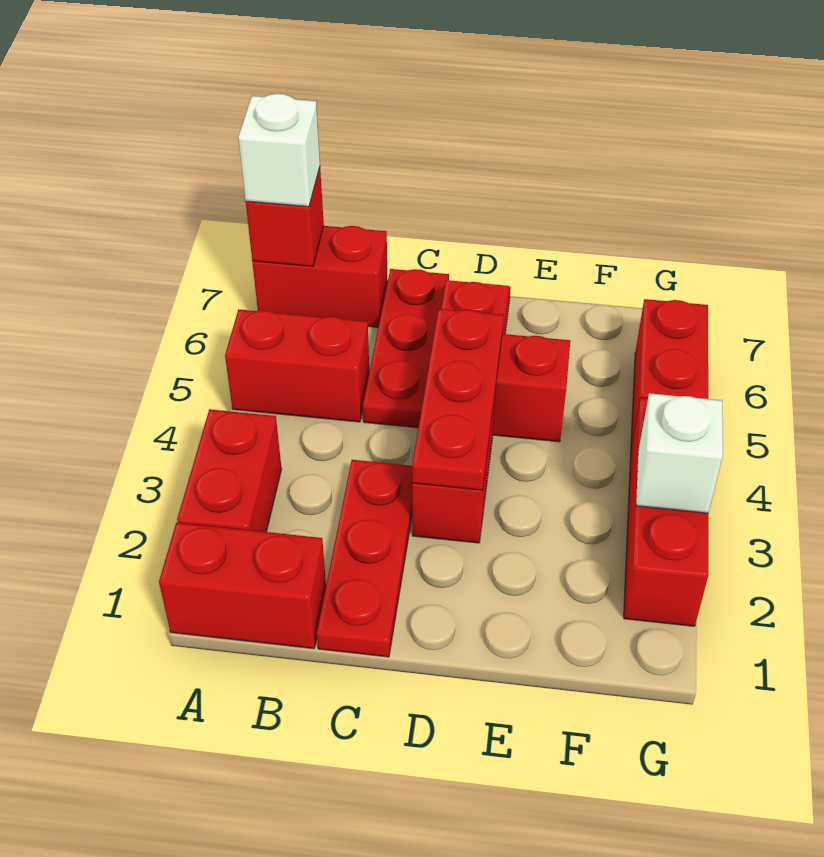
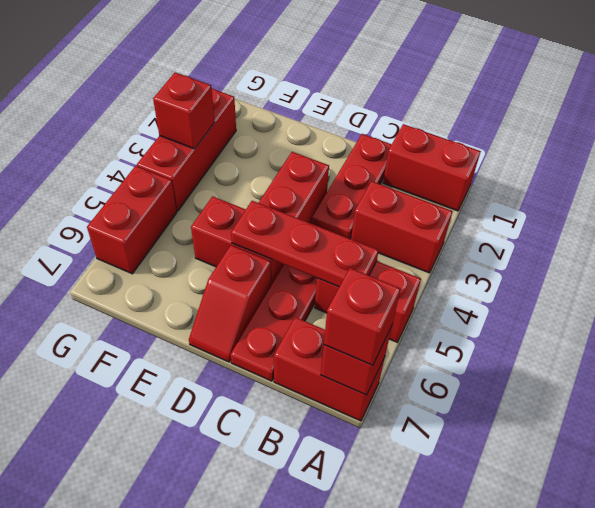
red brick A2:A3 level 1 -> red brick A3:B3 level 1
white brick A7 level 3 -> red brick A7 level 3
red plate D3:D5 level 2 -> red plate B5:D5 level 2
white brick G3 level 2 -> red brick G3 level 2

